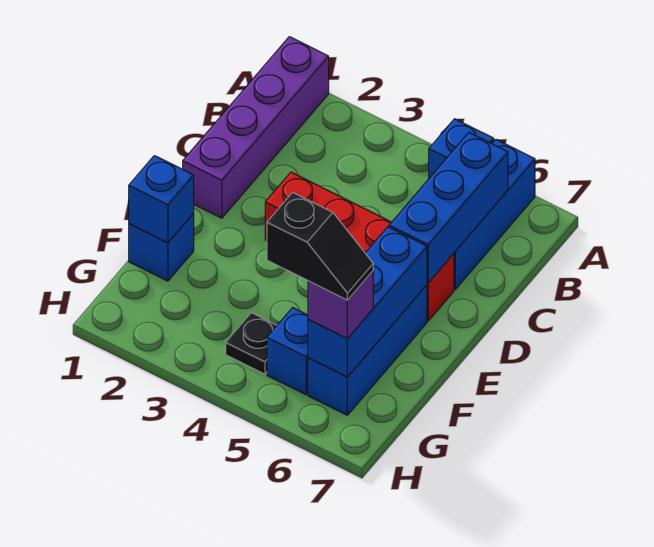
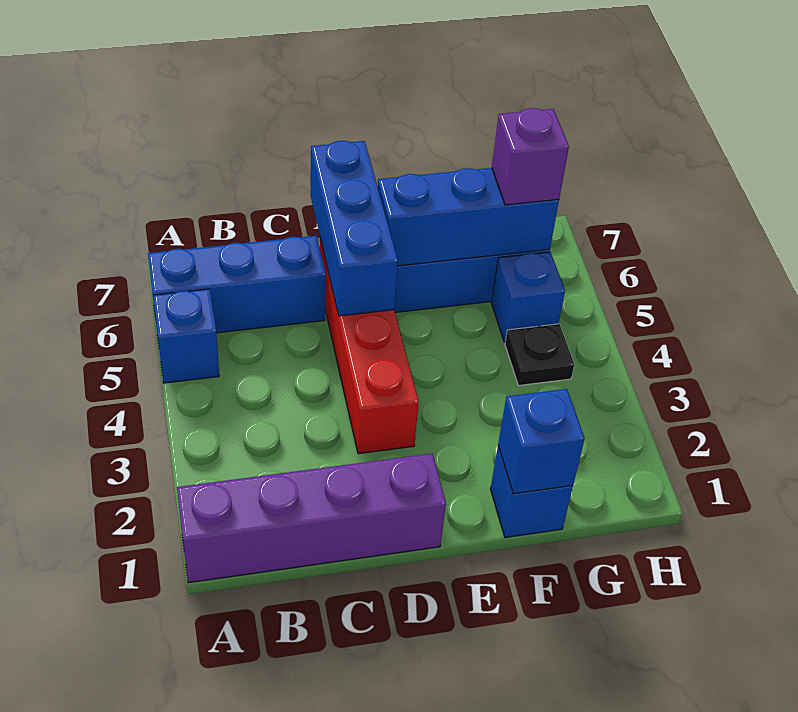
blue brick B6:D6 level 2 -> blue brick D5:D7 level 2
black slope G5:G6 level 4 top 5 -> none

